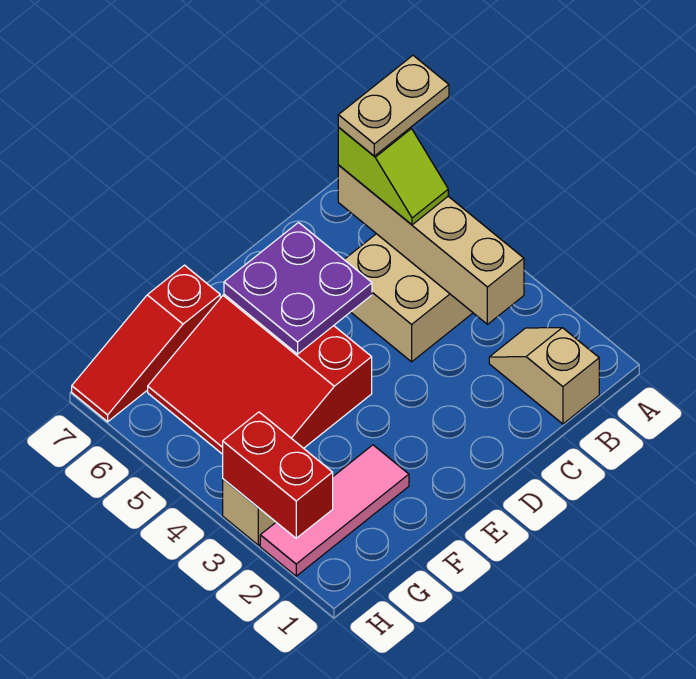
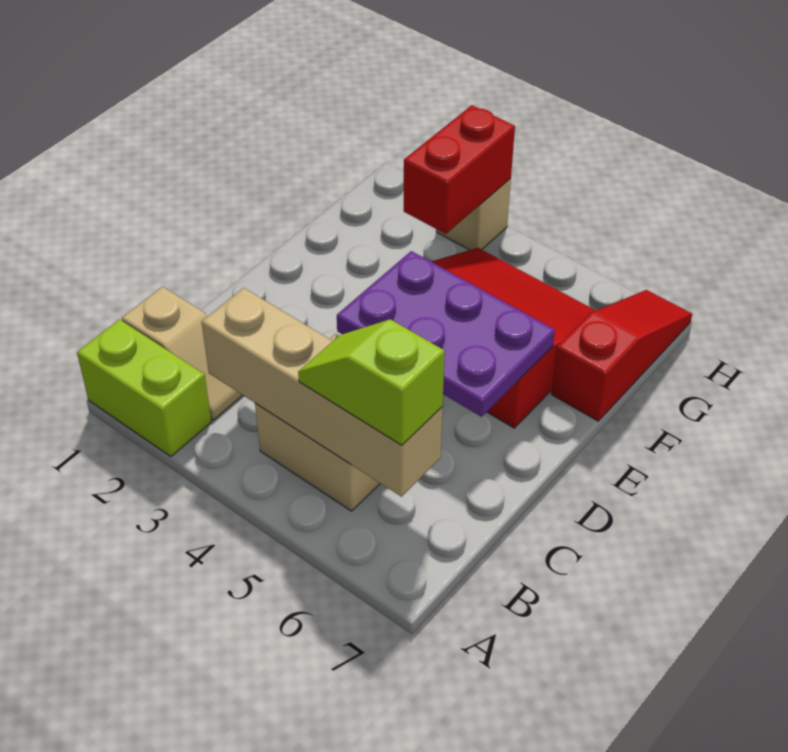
none -> lime brick A1:A2 level 1
tan plate A6:B6 level 4 -> none
purple plate D5:E6 level 2 -> purple plate D4:E6 level 2
pink tile F2:H2 level 1 -> none
red brick H2:H3 level 2 -> red brick G3:H3 level 2

